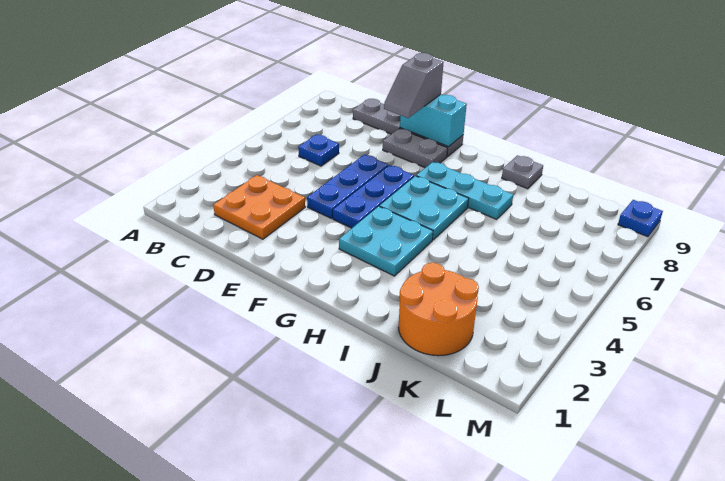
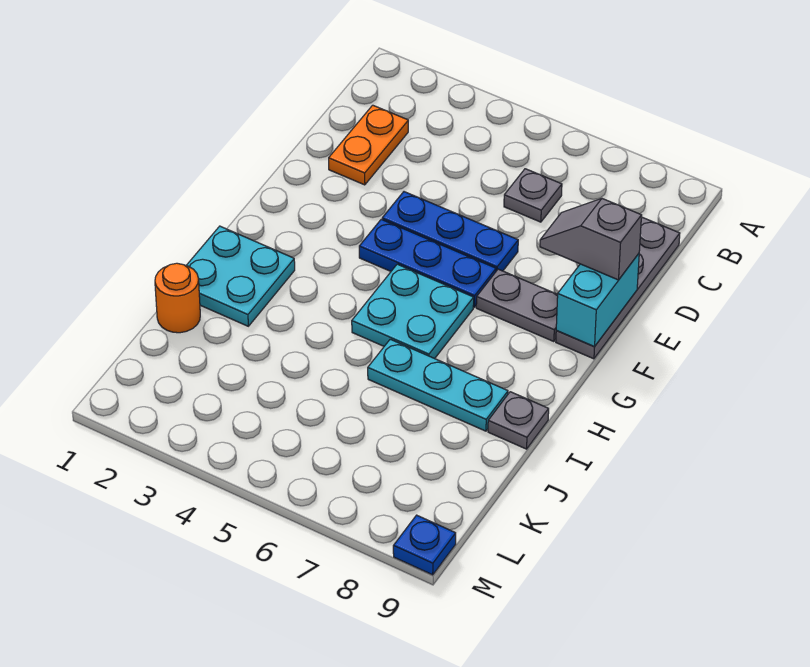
orange plate C2:D3 level 1 -> orange plate C2:D2 level 1
blue plate C6 level 1 -> grey plate C6 level 1
grey plate E8:F8 level 1 -> grey plate F7:F8 level 1
cyan plate G3:H4 level 1 -> cyan plate H1:I2 level 1
cyan plate G7:I7 level 1 -> cyan plate I6:I8 level 1
orange round brick J1:K2 level 1 -> orange round brick J1 level 1

